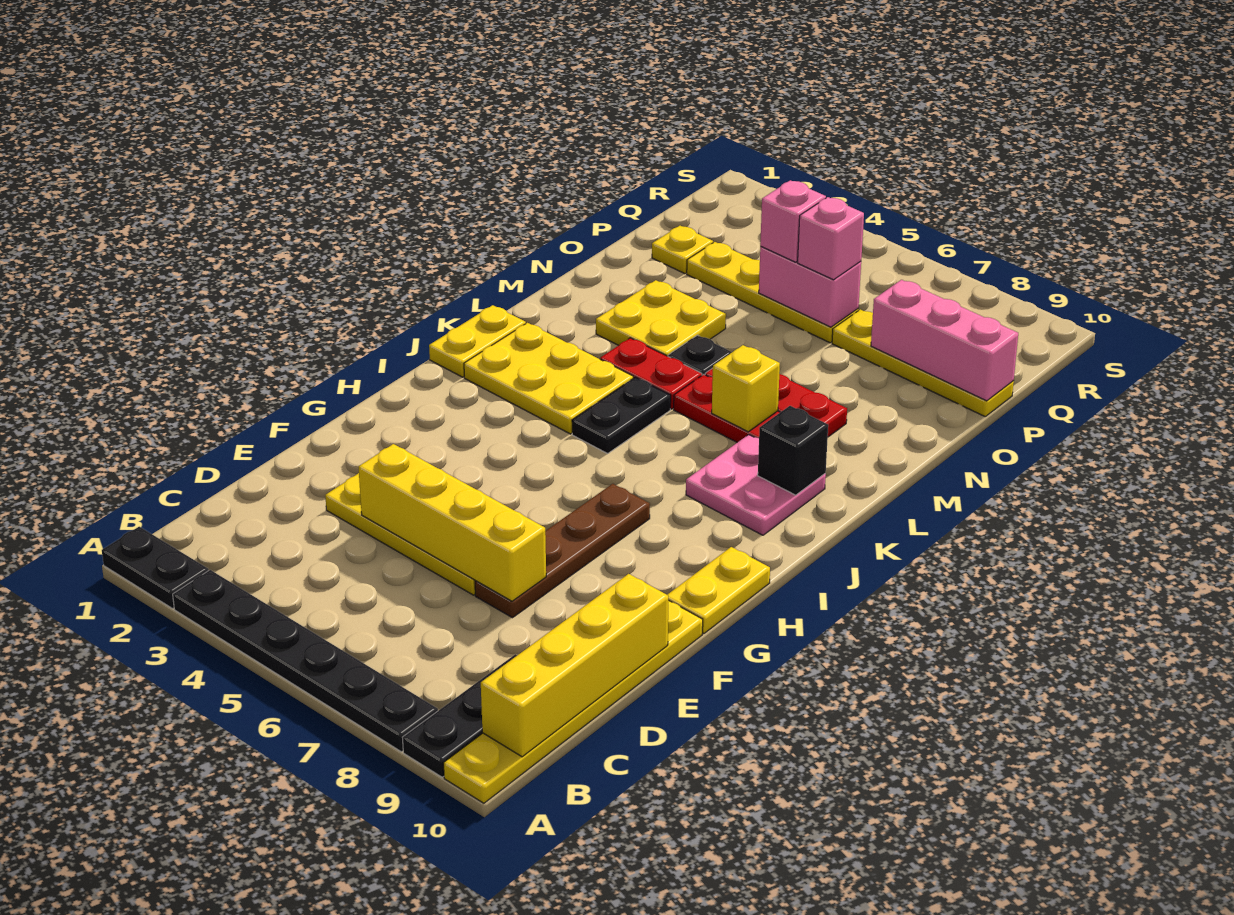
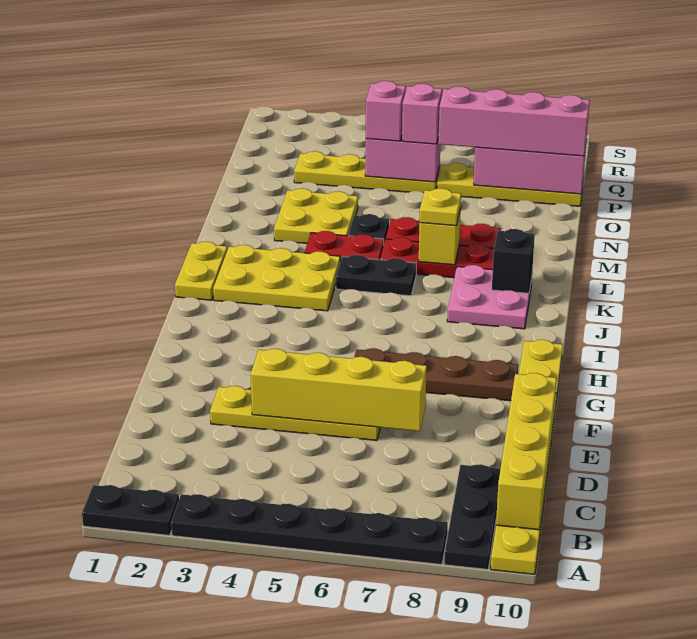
brown plate E7:H7 level 1 -> brown plate G6:G9 level 1
black plate J5:K5 level 1 -> black plate K5:K6 level 1
yellow plate P2 level 1 -> yellow plate L7 level 3
none -> pink brick P7:P10 level 3

